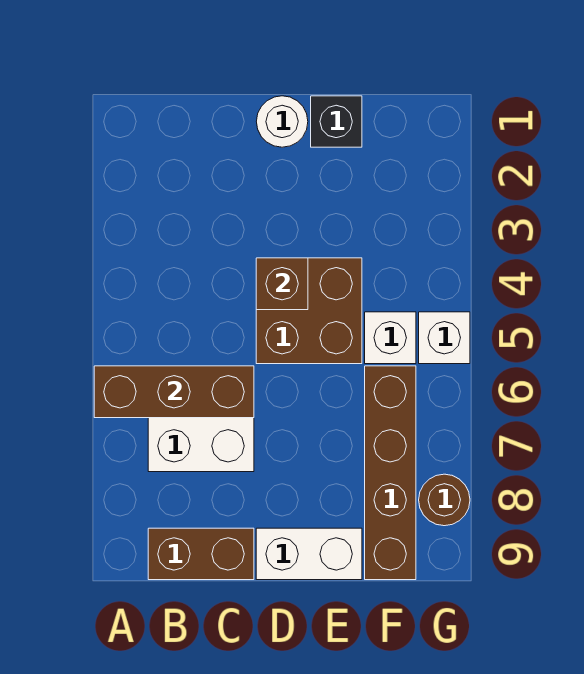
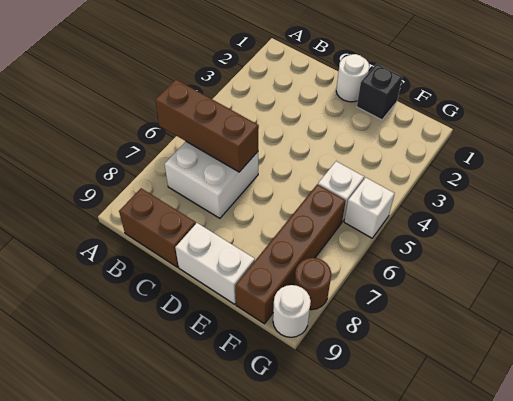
brown brick D4:E5 level 1 -> none
brown brick D4 level 2 -> none
none -> white round brick G9 level 1

